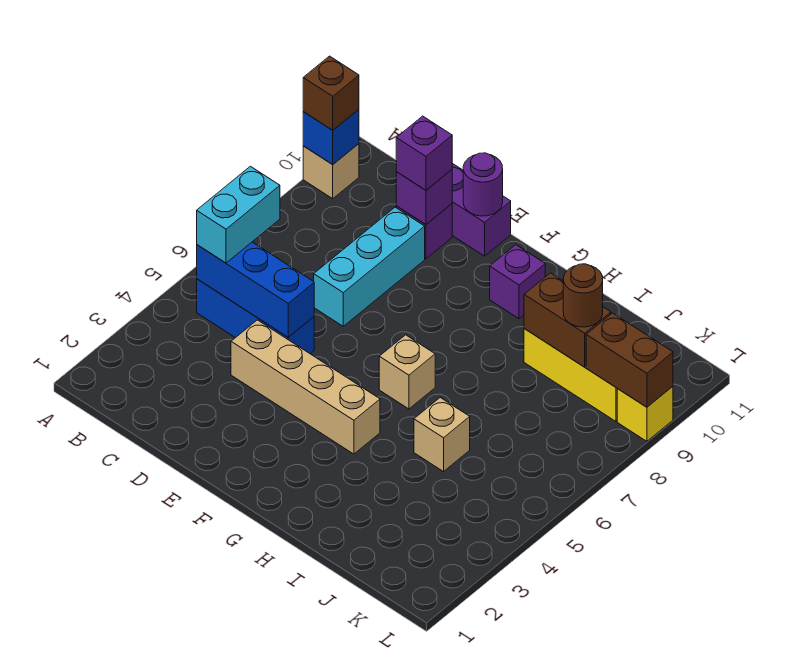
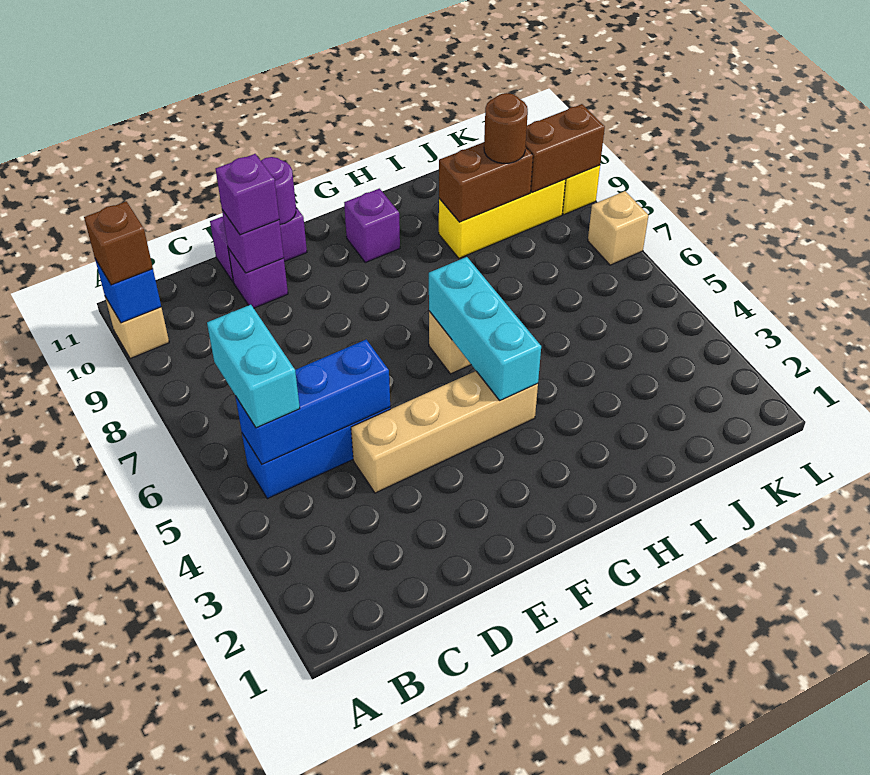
cyan brick D7:D9 level 1 -> cyan brick G4:G6 level 2
tan brick I5 level 1 -> tan brick L7 level 1

